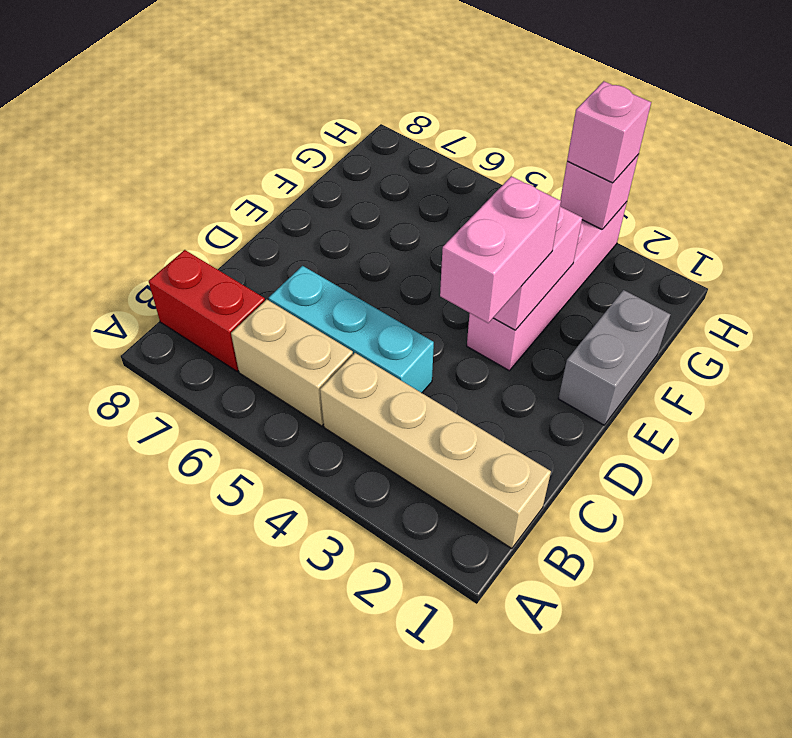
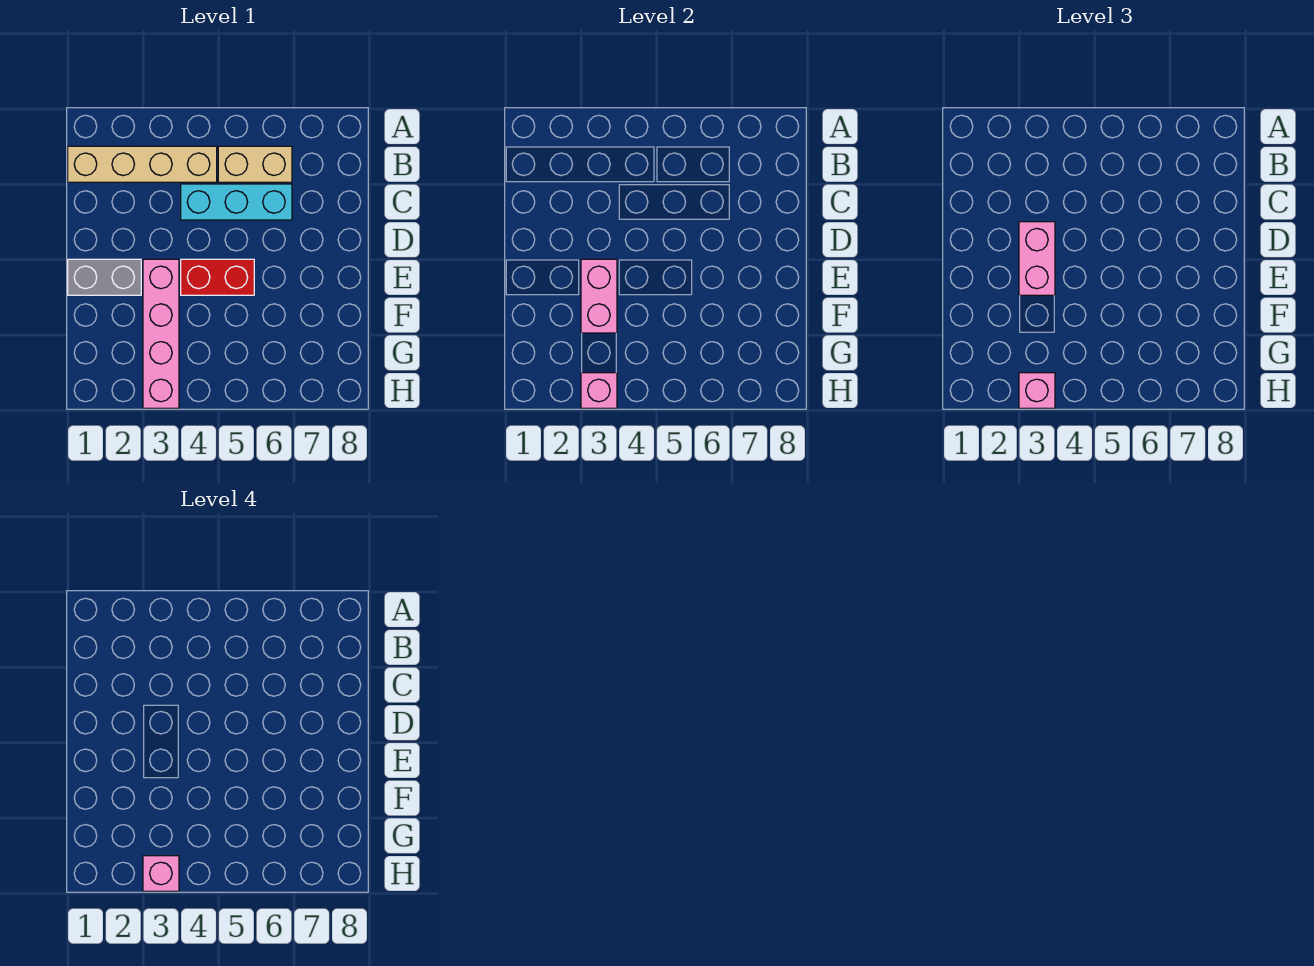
red brick B7:B8 level 1 -> red brick E4:E5 level 1
grey brick E1:F1 level 1 -> grey brick E1:E2 level 1
none -> pink brick H3 level 4

